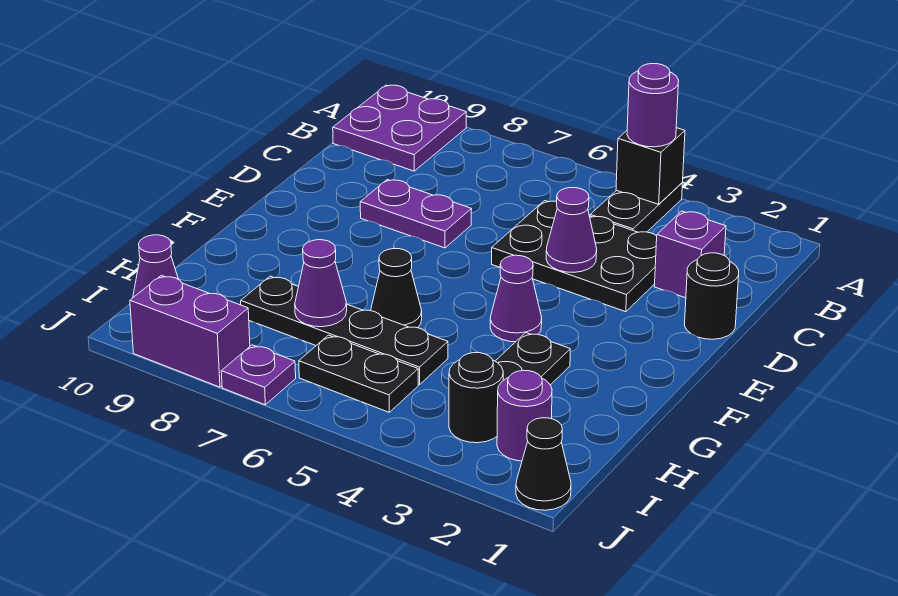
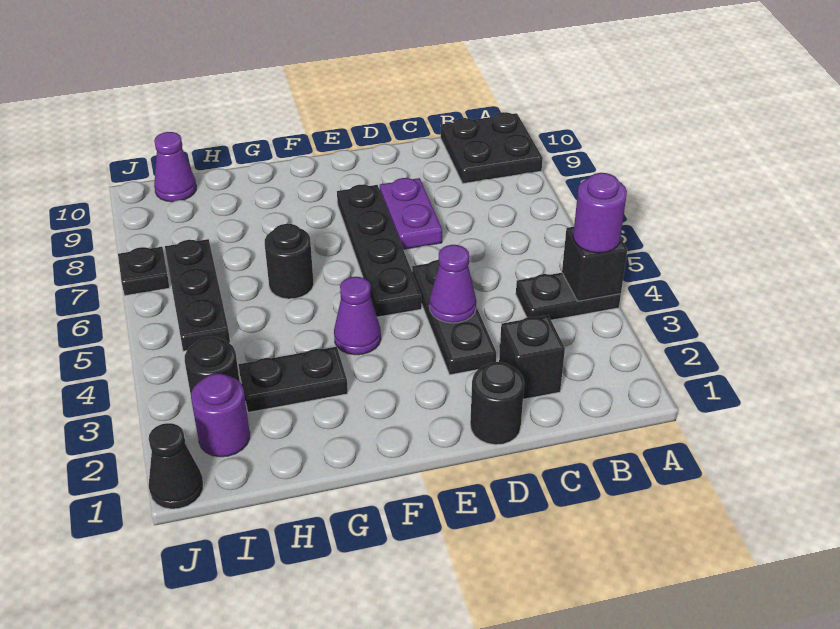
purple plate A9:B10 level 1 -> black plate A9:B10 level 1
purple brick C2 level 1 -> black brick C2 level 1
black plate C3:D5 level 1 -> black plate D3:D5 level 1
black cone G6 level 1 -> black round brick G6 level 1
black plate H5:H8 level 1 -> black plate E5:E8 level 1
purple cone H7 level 2 -> none
black plate I5:I6 level 1 -> black plate I5:I7 level 1
purple plate J7 level 1 -> black plate J7 level 1
purple brick J8:J9 level 1 -> none

